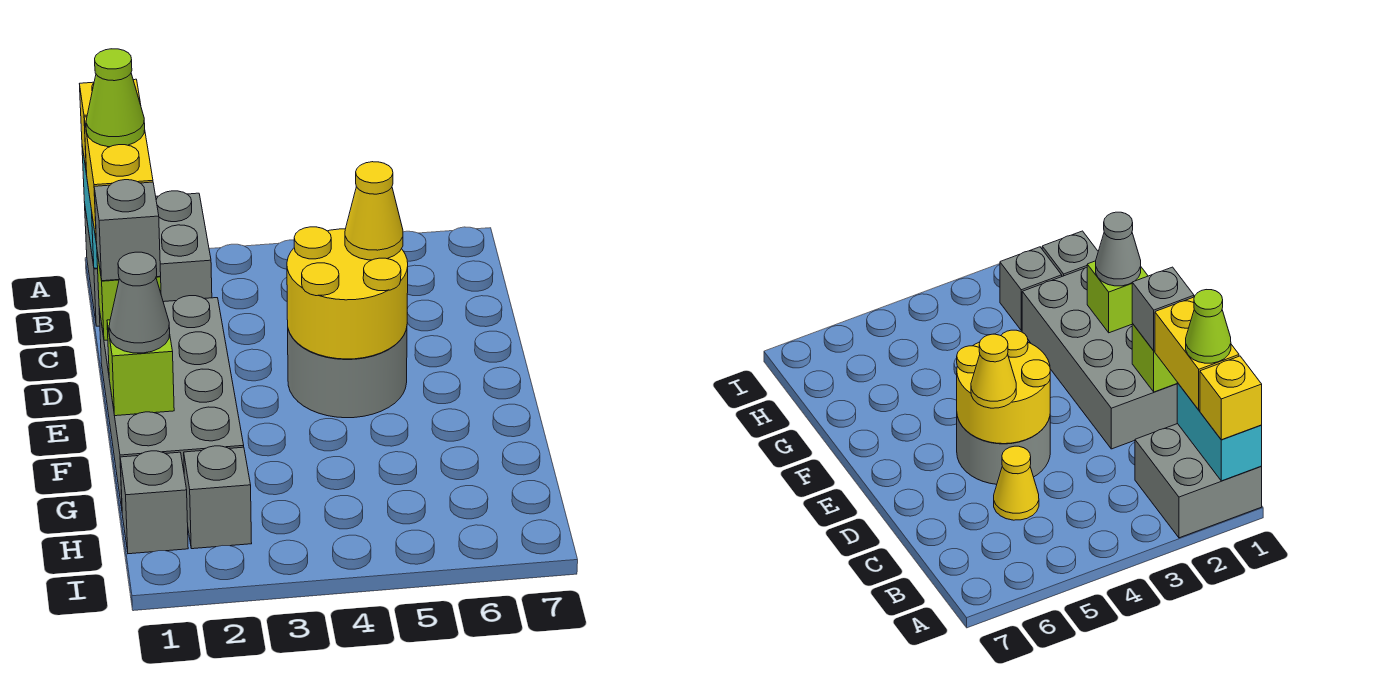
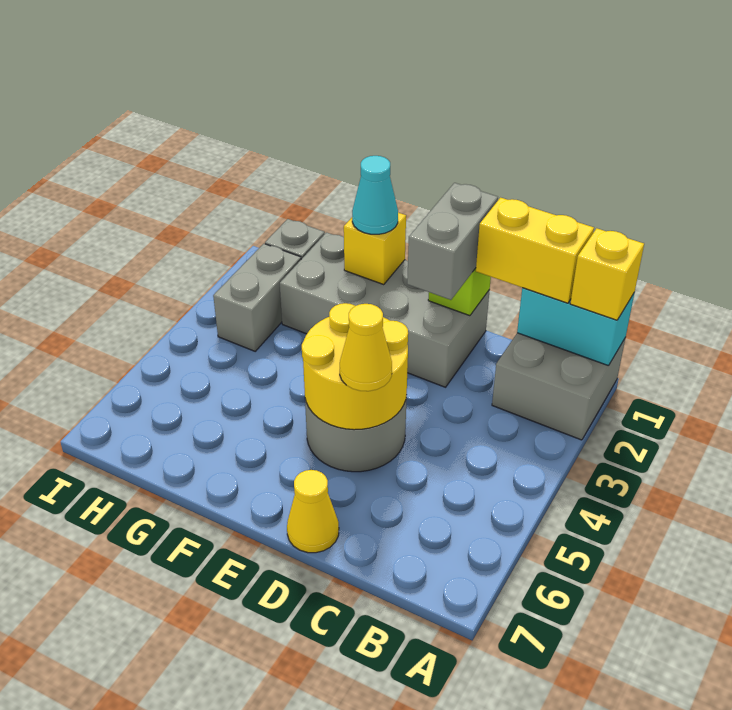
lime cone B1 level 4 -> none
yellow cone C5 level 1 -> yellow cone D7 level 1
grey brick D1 level 3 -> grey brick D1:D2 level 3
lime brick F1 level 2 -> yellow brick F1 level 2
grey cone F1 level 3 -> cyan cone F1 level 3
grey brick H2 level 1 -> grey brick H2:H3 level 1

